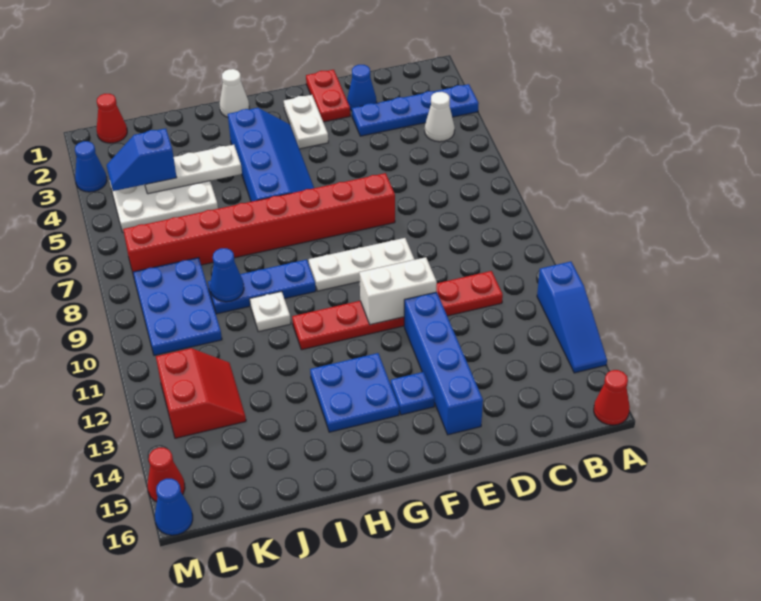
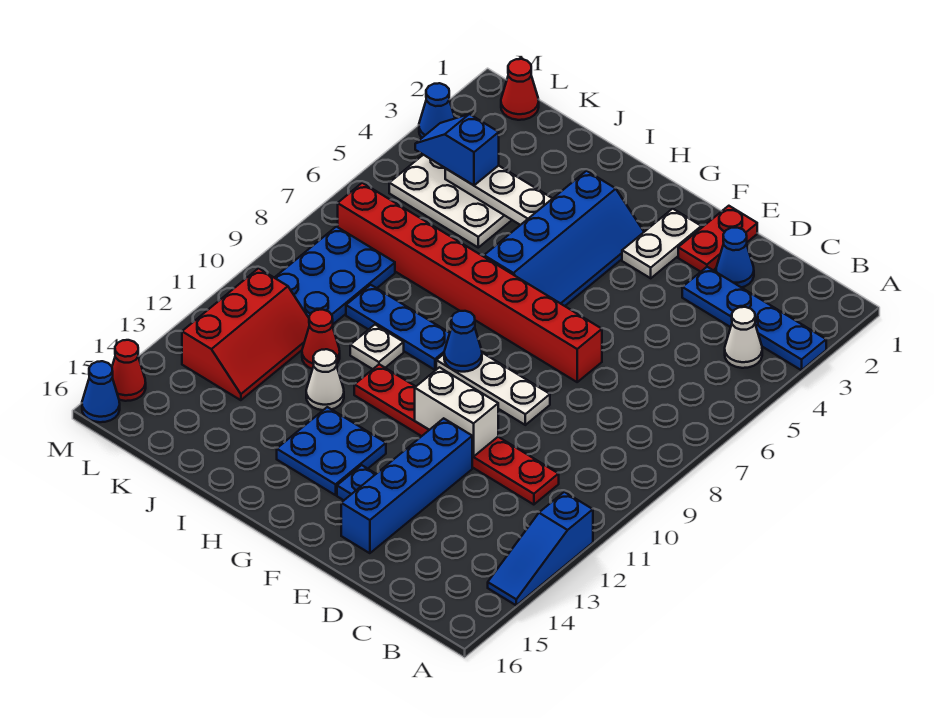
red cone A16 level 1 -> red cone J11 level 1
white cone H1 level 1 -> white cone I12 level 1
blue cone J9 level 2 -> blue cone G9 level 2
red slope K12:L13 level 1 top L -> red slope K11:L13 level 1 top L

